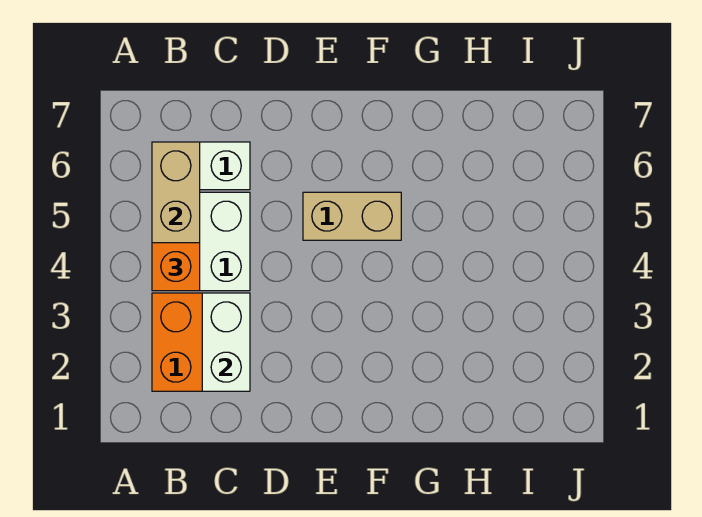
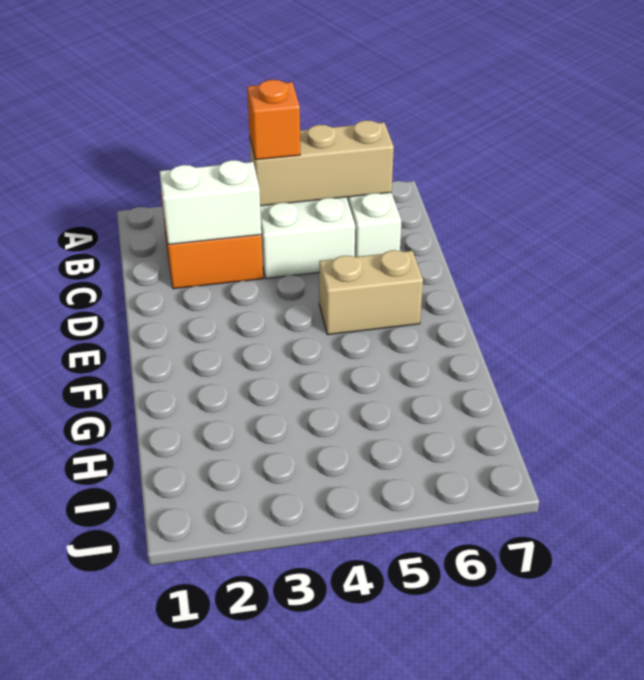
tan brick E5:F5 level 1 -> tan brick E5:E6 level 1

